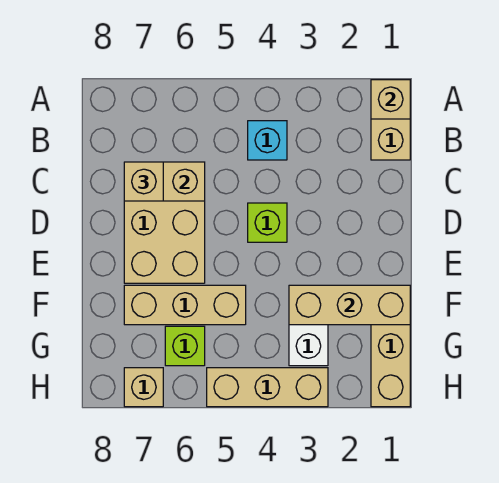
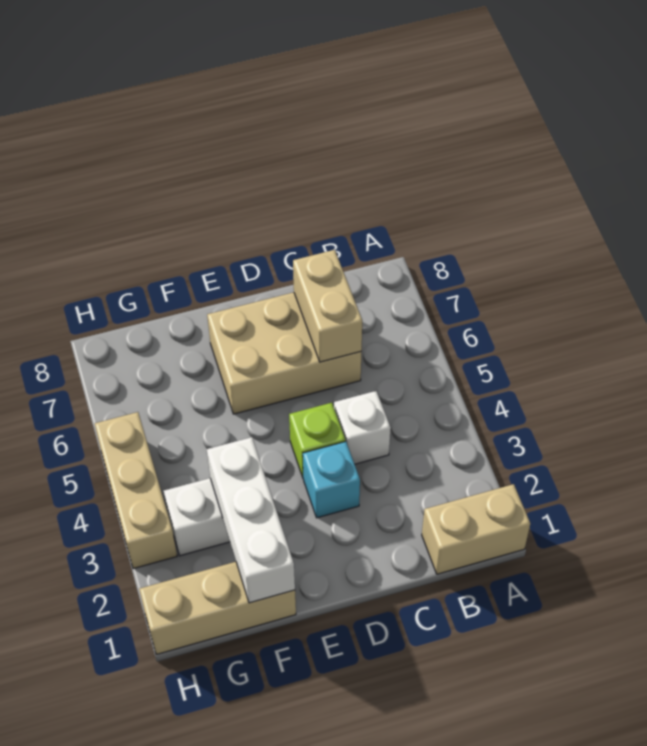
tan brick A1 level 2 -> none
cyan brick B4 level 1 -> cyan brick D3 level 1
none -> white brick C4 level 1
tan brick C7 level 3 -> none
tan brick F1:F3 level 2 -> white brick F1:F3 level 2
tan brick F5:F7 level 1 -> none
lime brick G6 level 1 -> none
tan brick H7 level 1 -> none

